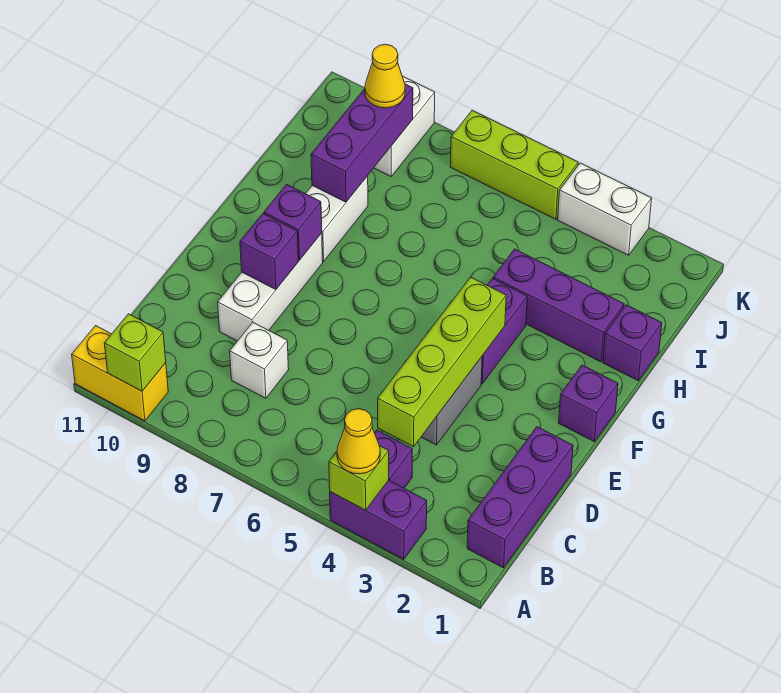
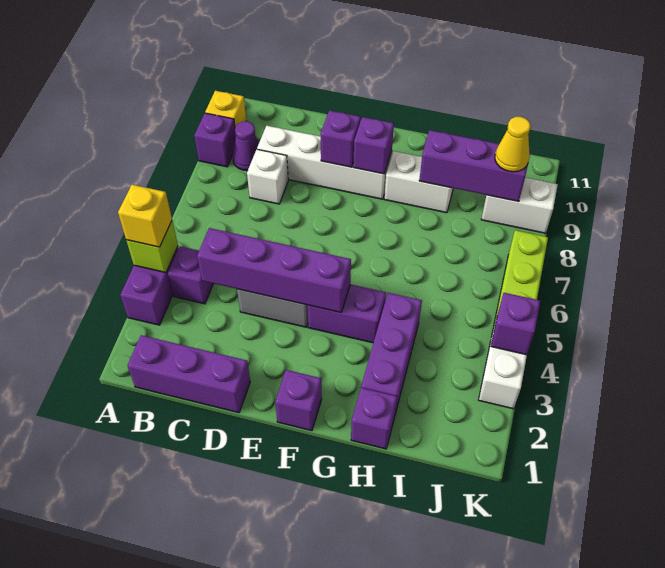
yellow cone A4 level 3 -> yellow brick A4 level 3
none -> purple brick A9 level 1
yellow brick A10:A11 level 1 -> yellow brick A10 level 1
lime brick A10 level 2 -> none
none -> purple cone B9 level 1
lime brick C4:F4 level 2 -> purple brick C4:F4 level 2
white brick D9:F9 level 1 -> white brick C9:F9 level 1
none -> purple brick K4 level 2

